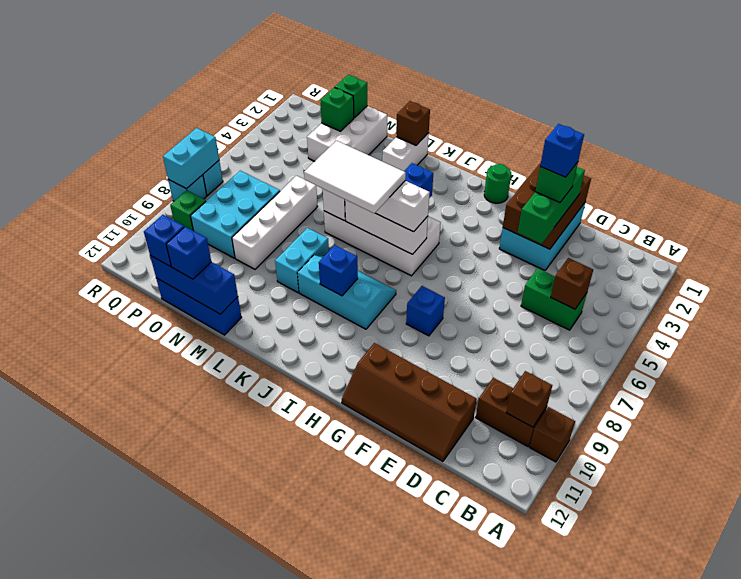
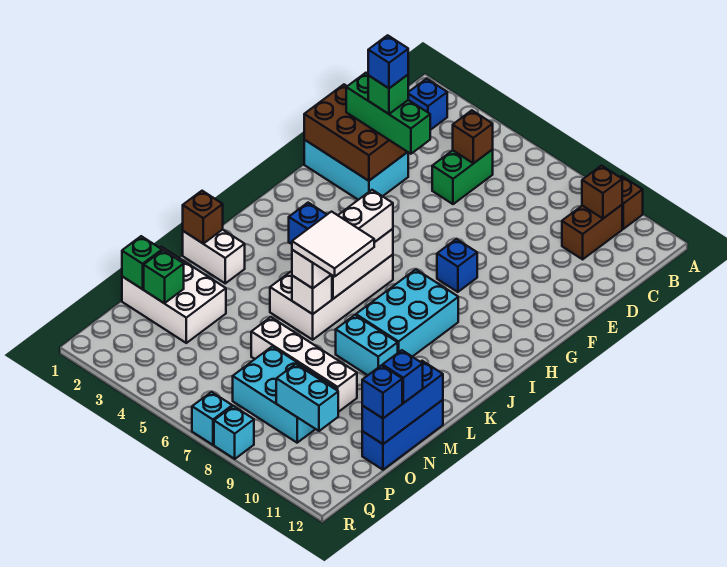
brown slope D11:G12 level 1 top 11 -> none
green round brick H1 level 1 -> none
cyan slope I8:K9 level 1 top 9 -> cyan brick I8:K9 level 1
white tile J6:L7 level 4 -> white tile K6:L7 level 4
blue brick J9 level 2 -> blue brick B2 level 1
green brick Q9 level 1 -> none
cyan brick R7:R8 level 2 -> cyan brick P9:P10 level 2

